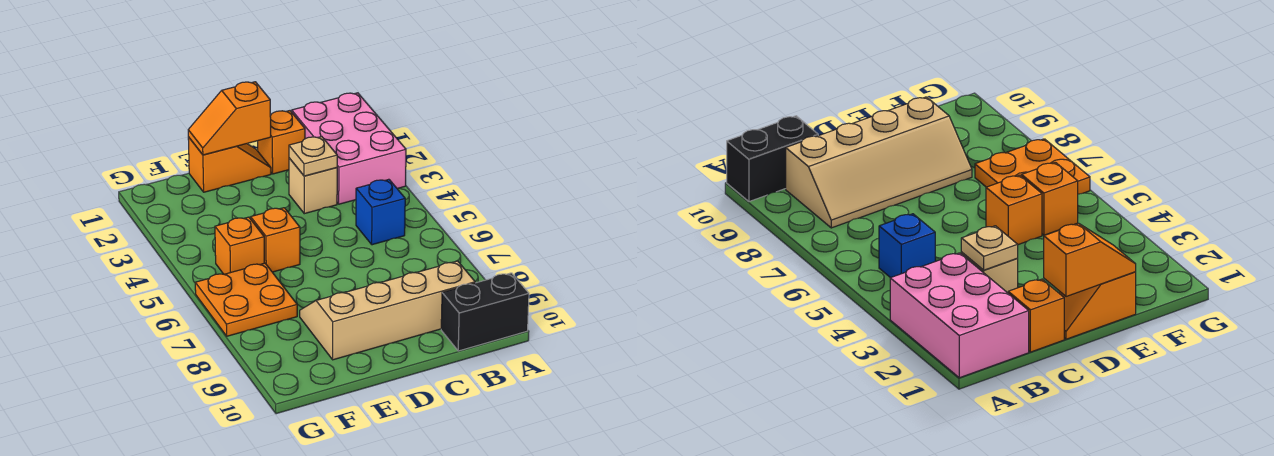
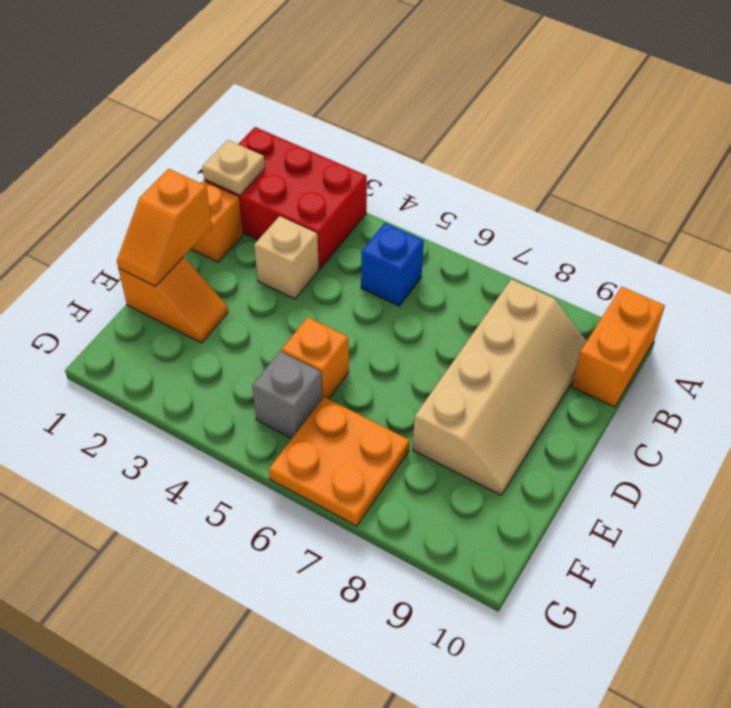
pink brick A1:B3 level 1 -> red brick A1:B3 level 1
black brick A10:B10 level 1 -> orange brick A10:B10 level 1
tan slope B8:E9 level 1 top 9 -> tan slope B8:E9 level 1 top 8
tan plate C3 level 2 -> tan plate B1 level 2
orange slope D1:E1 level 1 top E -> orange slope E1:E2 level 1 top 1
orange brick F5 level 1 -> grey brick F5 level 1

